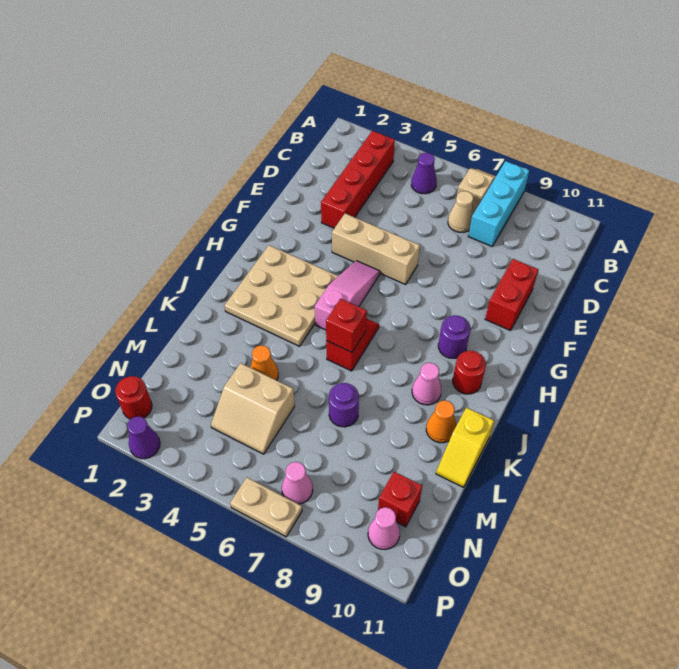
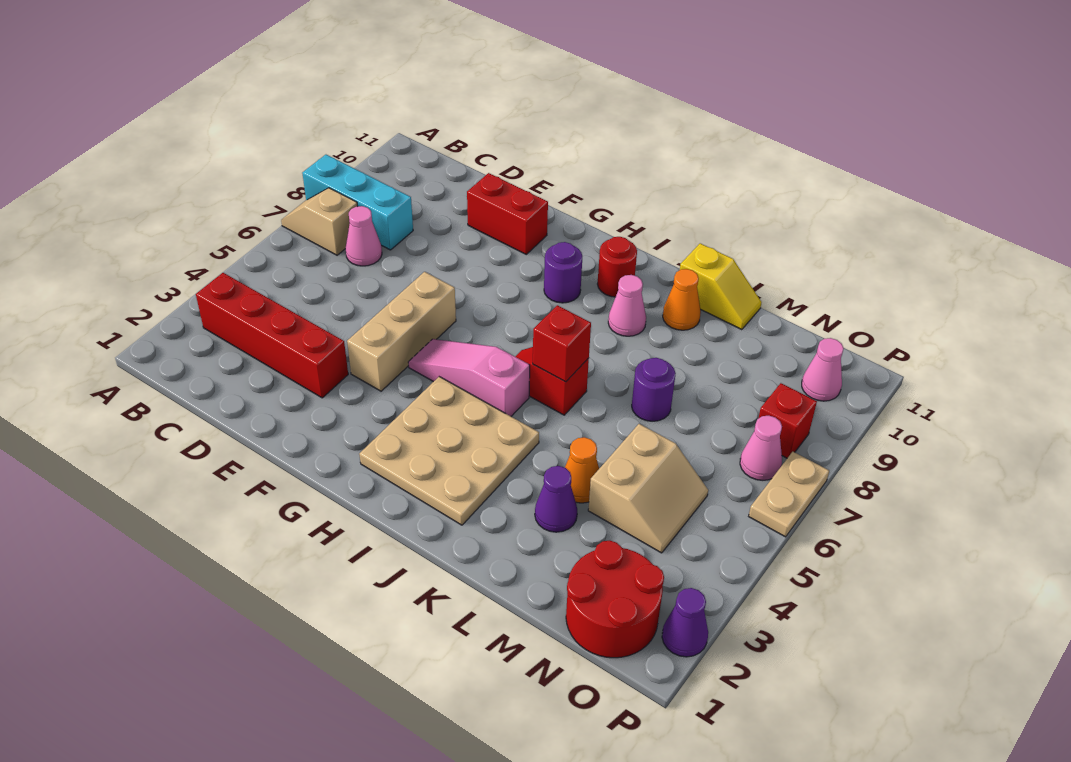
purple cone B5 level 1 -> purple cone L3 level 1
tan cone C7 level 1 -> pink cone C7 level 1
red brick N10 level 1 -> red brick O8 level 1
red round brick O1 level 1 -> red round brick N1:O2 level 1

